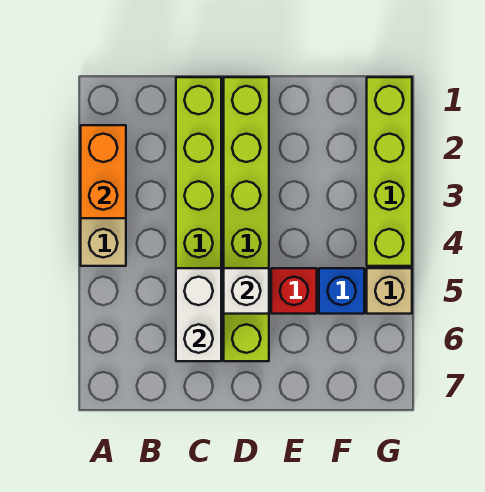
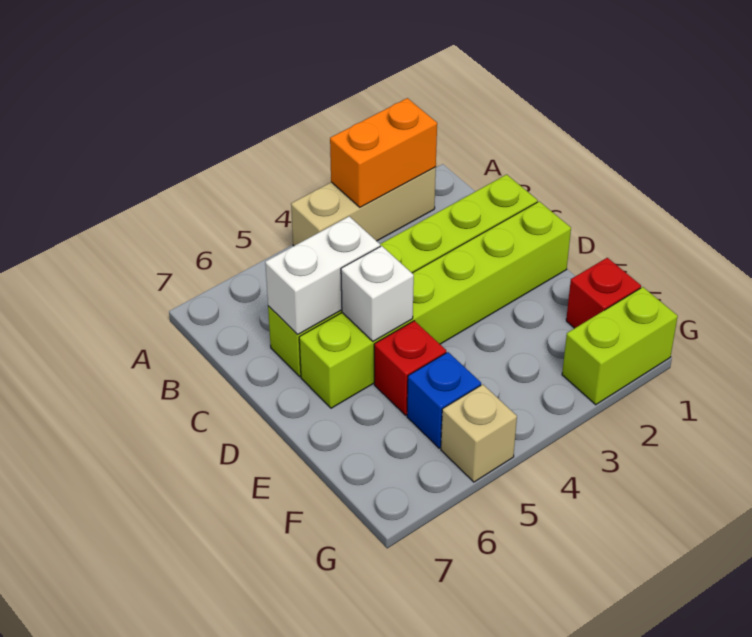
none -> red brick F1 level 1
lime brick G1:G4 level 1 -> lime brick G1:G2 level 1

